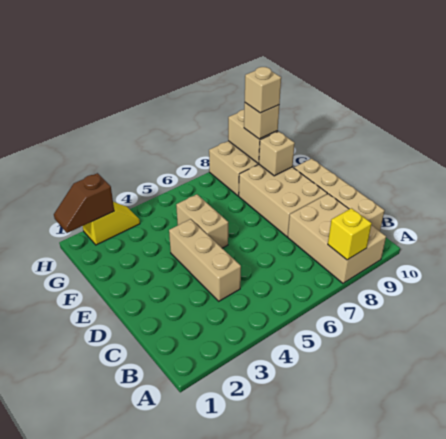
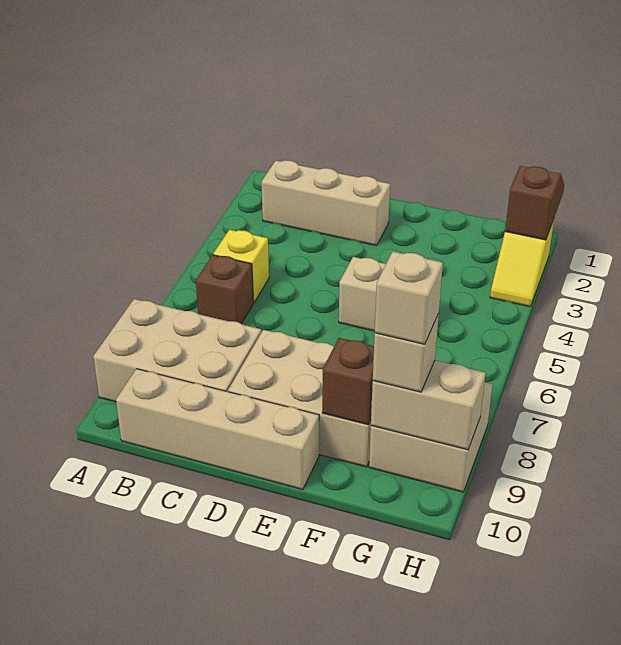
yellow brick A8 level 2 -> yellow brick B5 level 1
none -> brown brick B6 level 1
tan brick C4:E4 level 1 -> tan brick B2:D2 level 1
tan brick F9 level 2 -> brown brick F9 level 2

